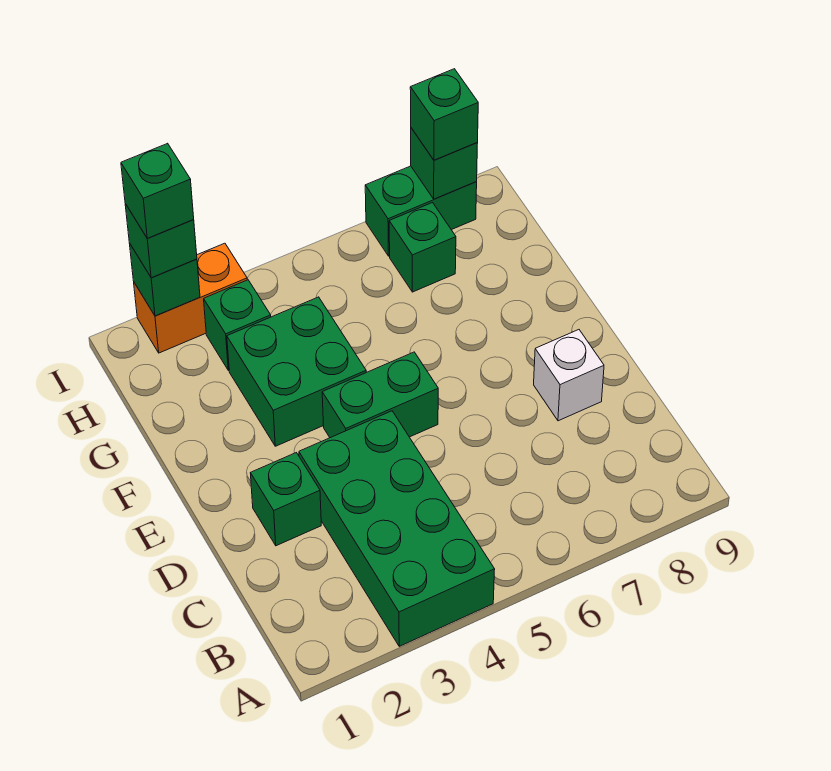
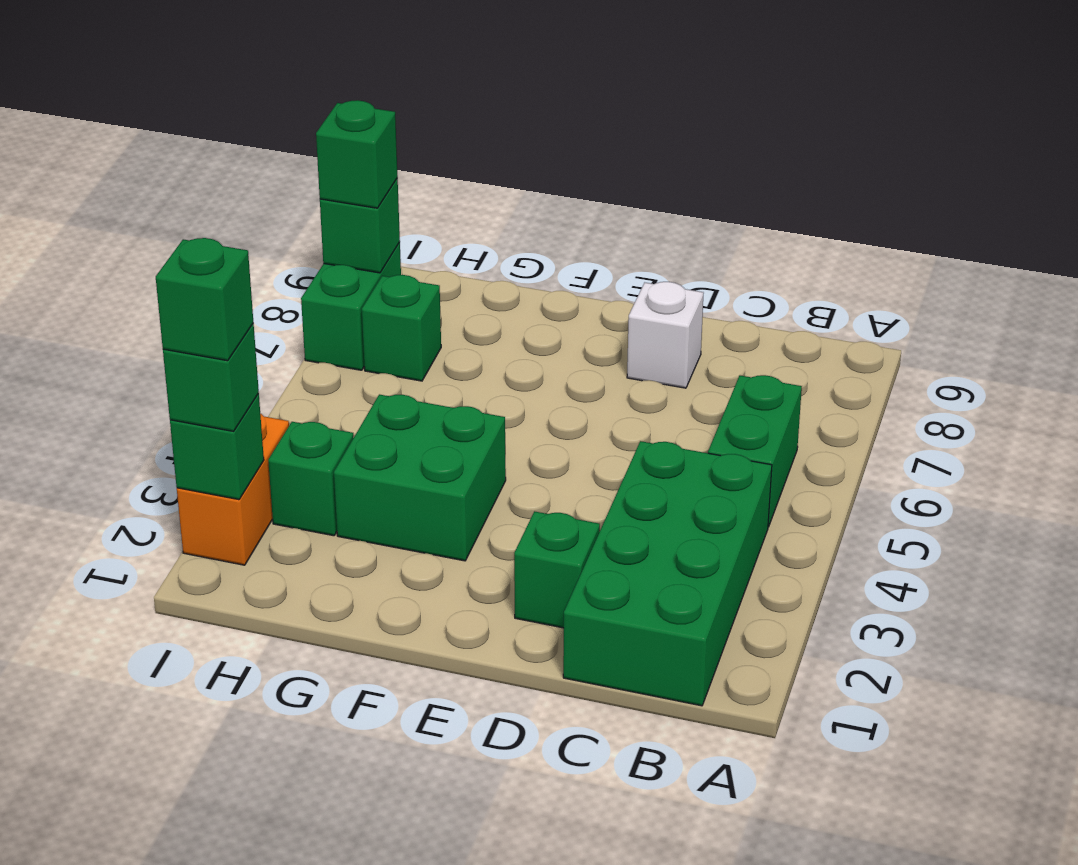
green brick A3:D4 level 1 -> green brick B1:C4 level 1
green brick E4:E5 level 1 -> green brick B5:B6 level 1

